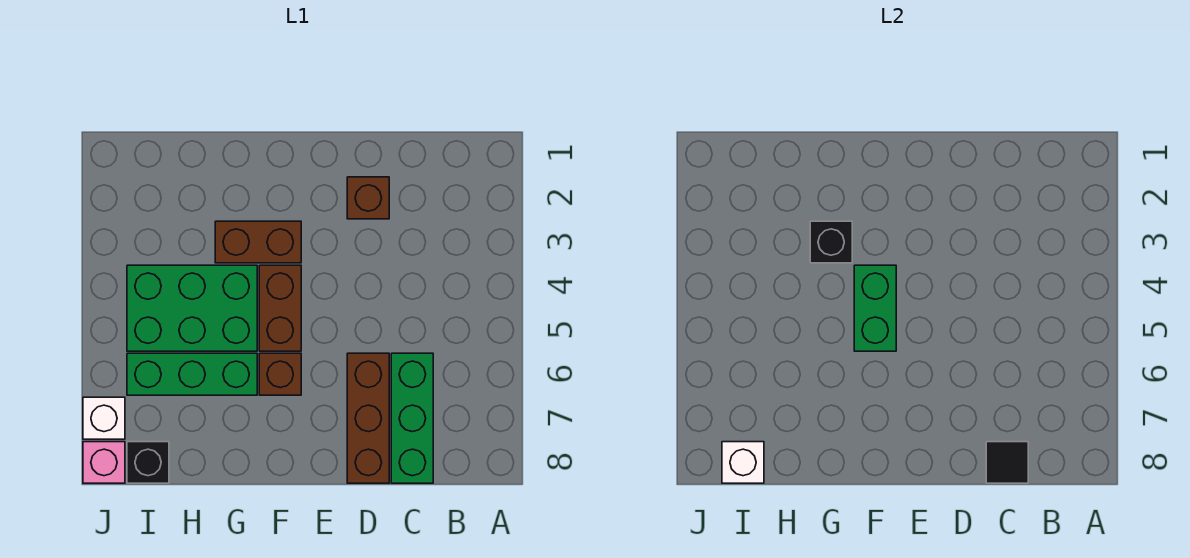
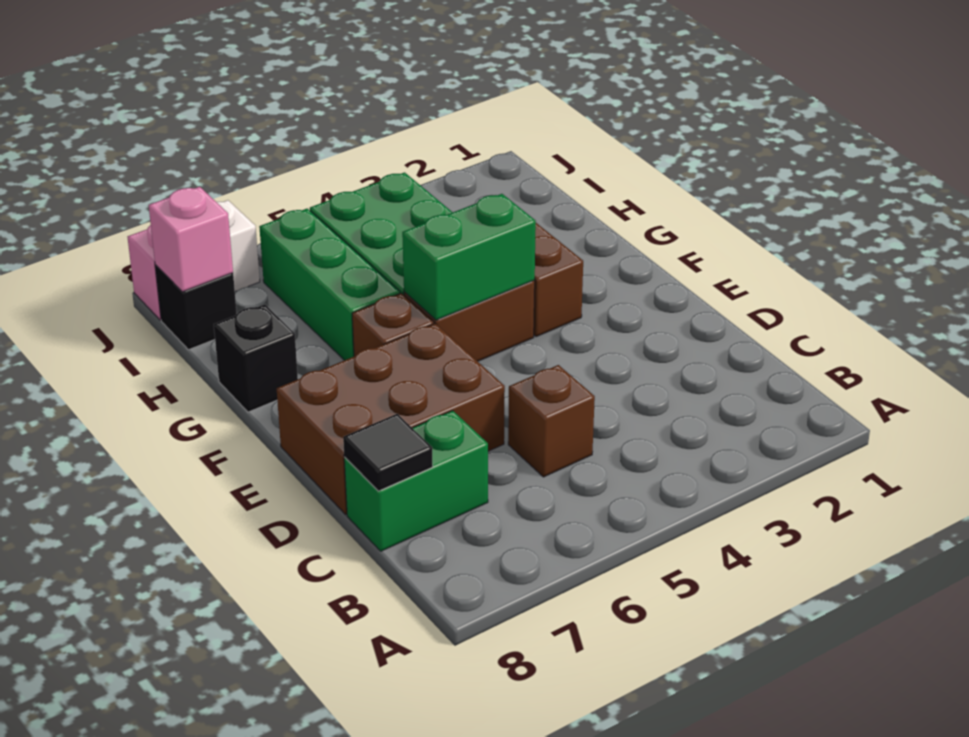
green brick C6:C8 level 1 -> green brick C7:C8 level 1
brown brick D2 level 1 -> brown brick C5 level 1
brown brick D6:D8 level 1 -> brown brick D6:E8 level 1
black brick G3 level 2 -> black brick G8 level 1
white brick I8 level 2 -> pink brick I8 level 2

